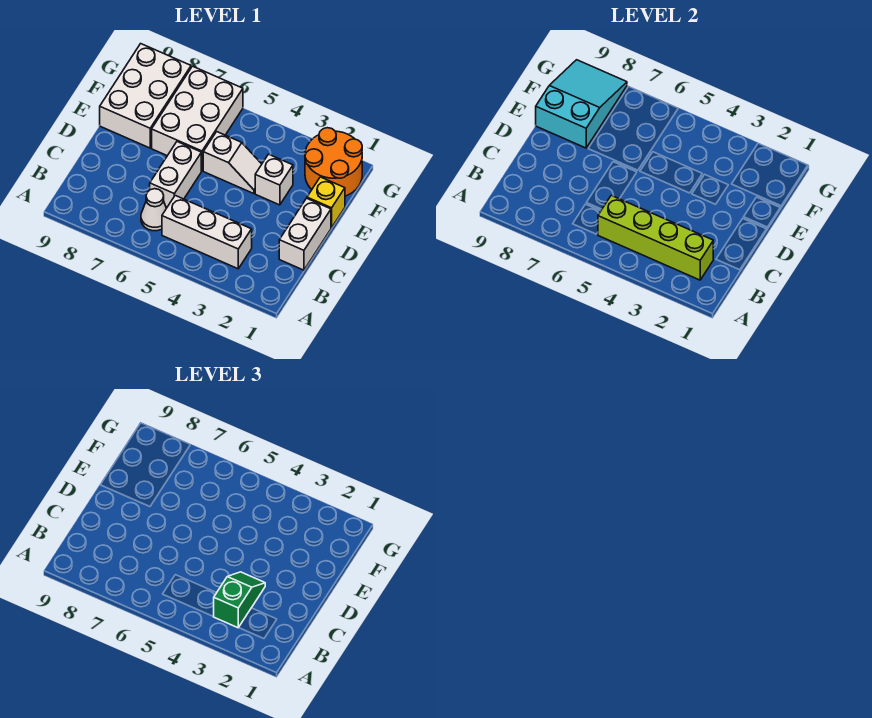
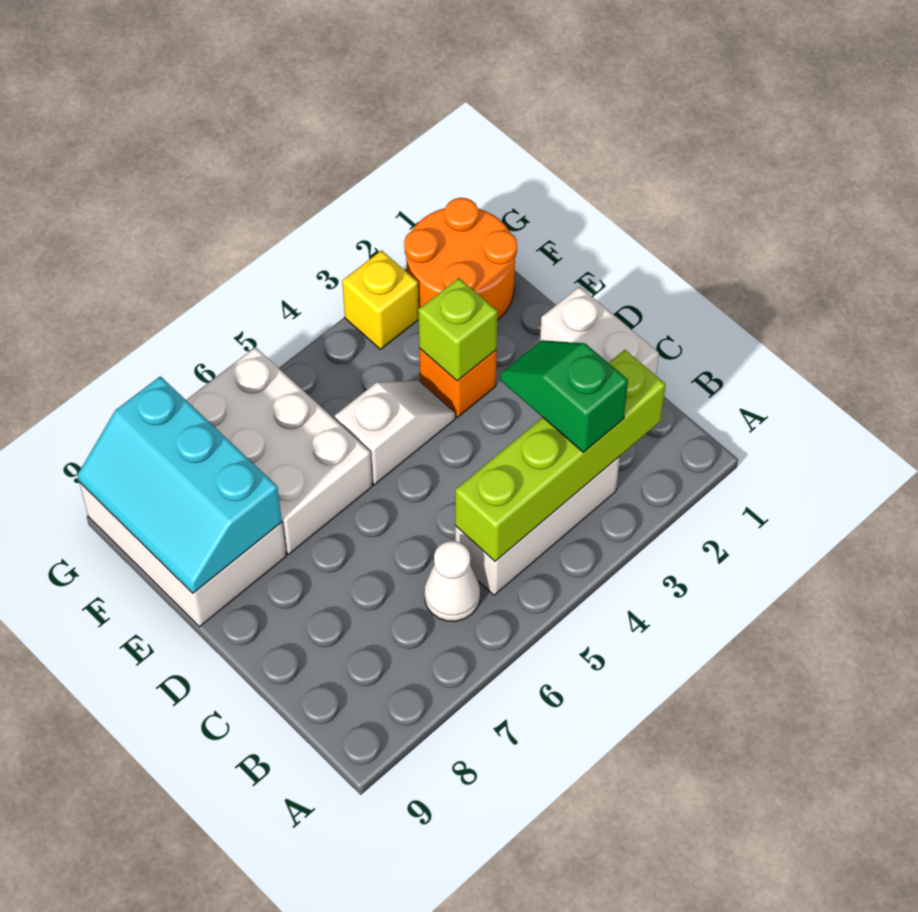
white brick C6:D6 level 1 -> none
yellow brick E1 level 1 -> yellow brick G3 level 1
white brick E3 level 1 -> orange brick E3 level 1
none -> lime brick E3 level 2
cyan slope E8:G9 level 2 top E -> cyan slope E8:G9 level 2 top 8

